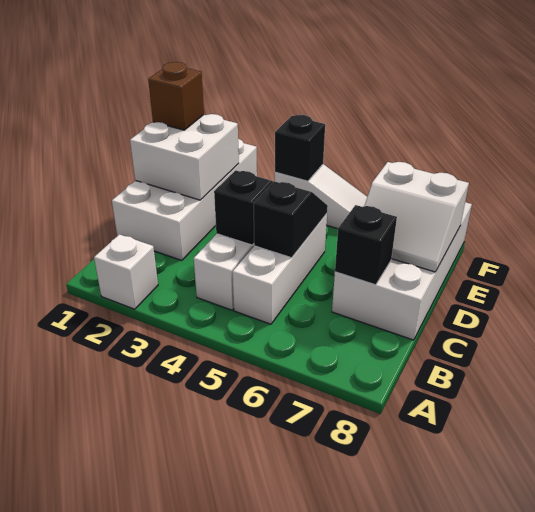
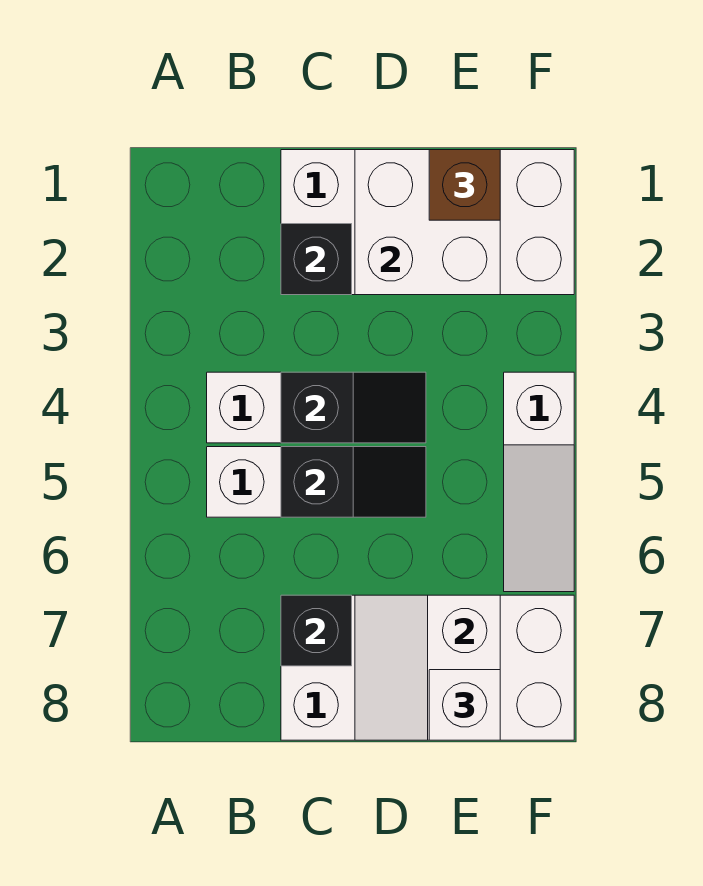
white brick A2 level 1 -> white brick E8 level 3
black brick F4 level 2 -> black brick C2 level 2

